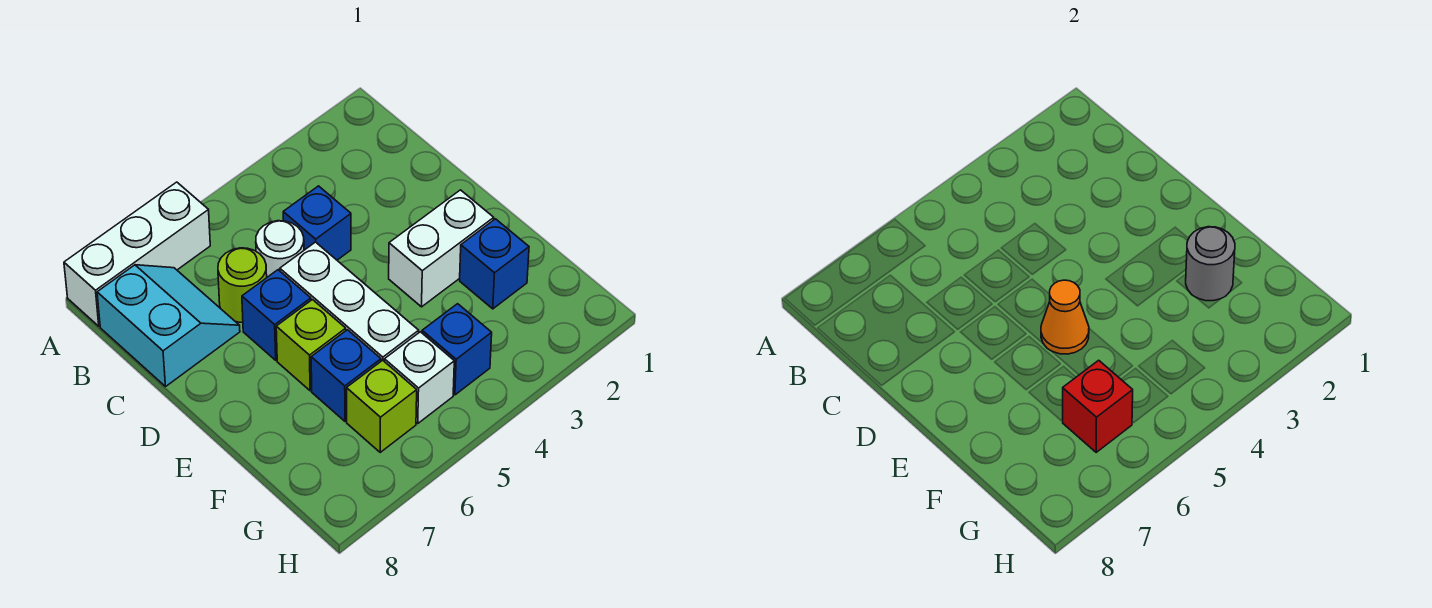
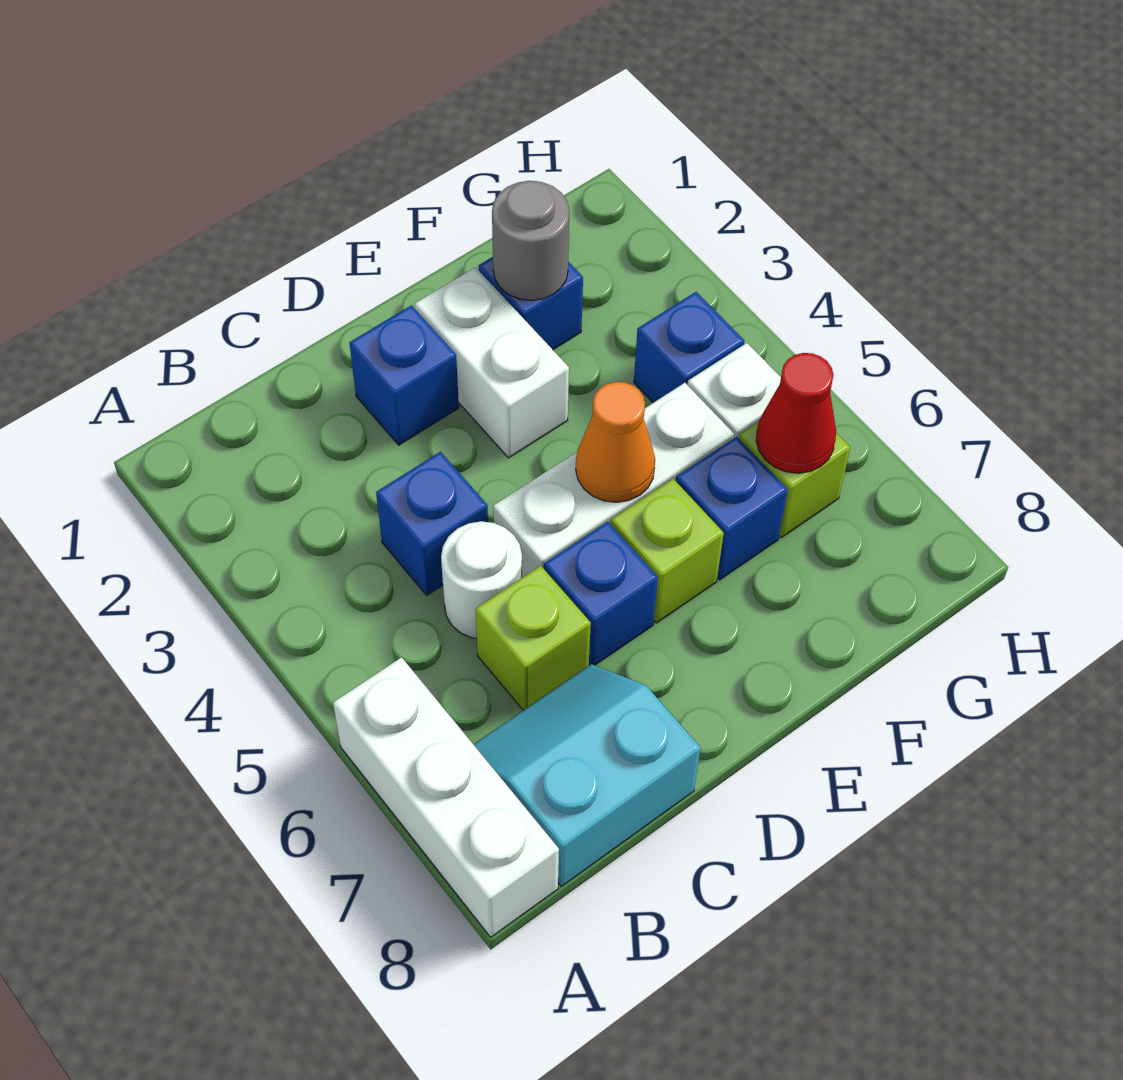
lime round brick C6 level 1 -> lime brick C6 level 1
none -> blue brick D2 level 1
red brick G6 level 2 -> red cone G6 level 2

